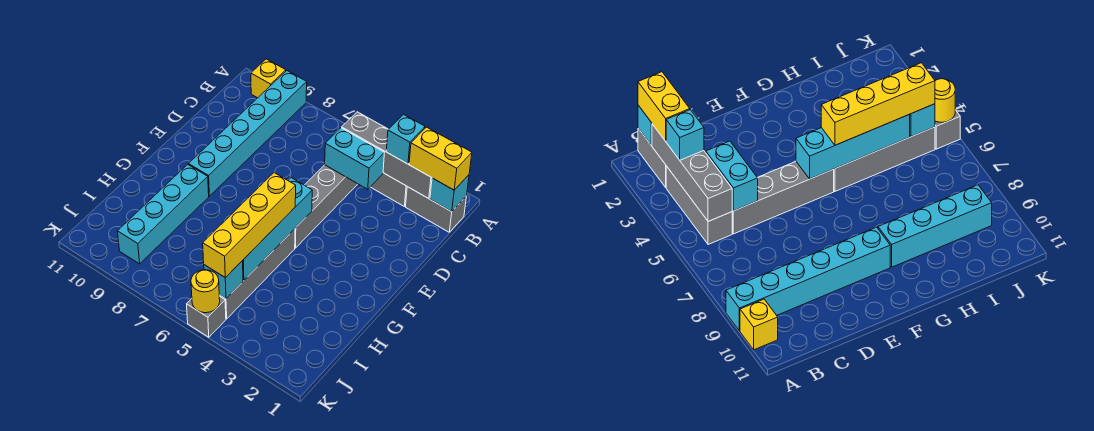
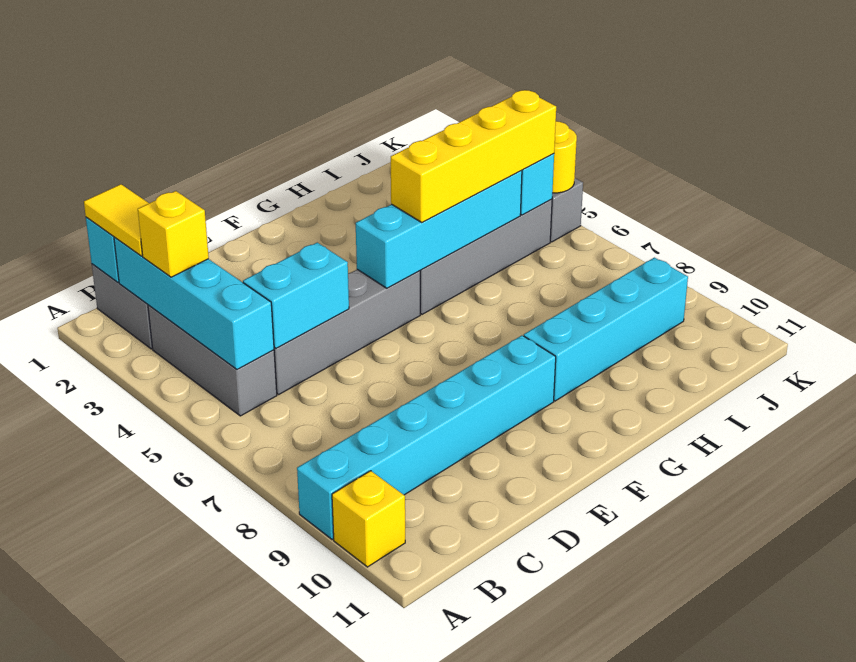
yellow brick B1:B2 level 3 -> yellow tile B1:B2 level 3
grey brick B2:B5 level 2 -> cyan brick B2:B5 level 2
cyan brick B3 level 3 -> yellow brick B3 level 3
cyan brick C4:C5 level 2 -> cyan brick C5:D5 level 2

